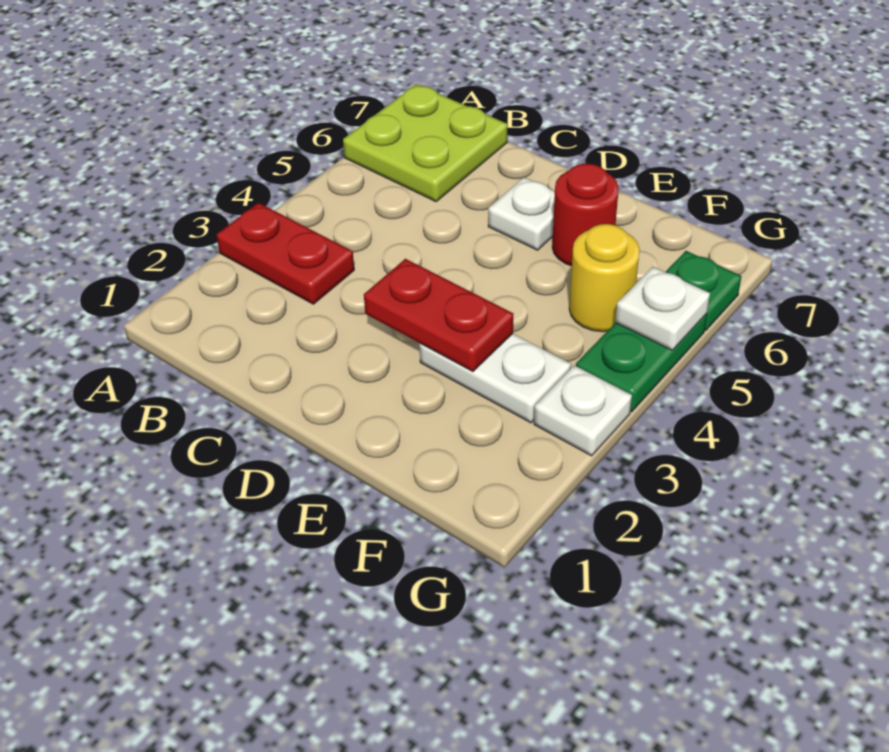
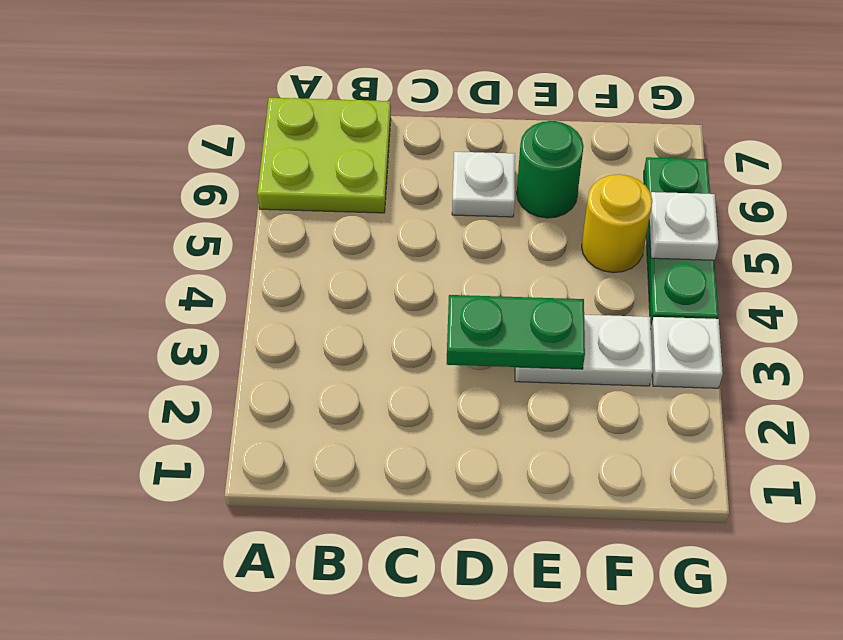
red plate A3:B3 level 1 -> none
red plate D3:E3 level 2 -> green plate D3:E3 level 2
red round brick E6 level 1 -> green round brick E6 level 1

